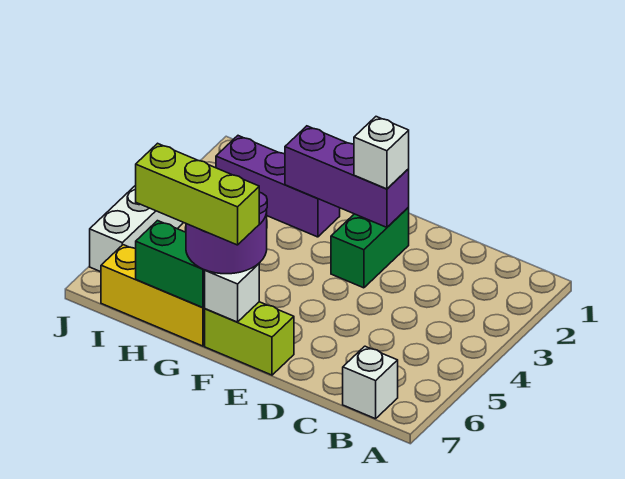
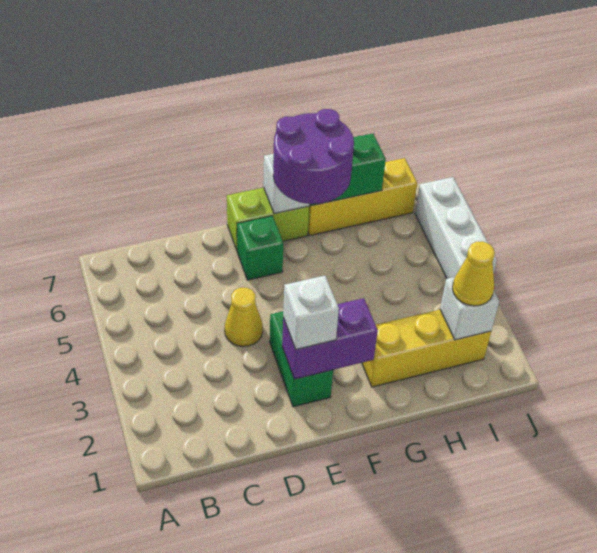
white brick B7 level 1 -> white brick I2 level 2
none -> yellow cone D4 level 1
purple brick E2:G2 level 2 -> purple brick E2:F2 level 2
none -> green brick E6 level 1
lime brick F7:H7 level 4 -> none
purple brick G2:I2 level 1 -> yellow brick G2:I2 level 1
none -> yellow cone I2 level 3

